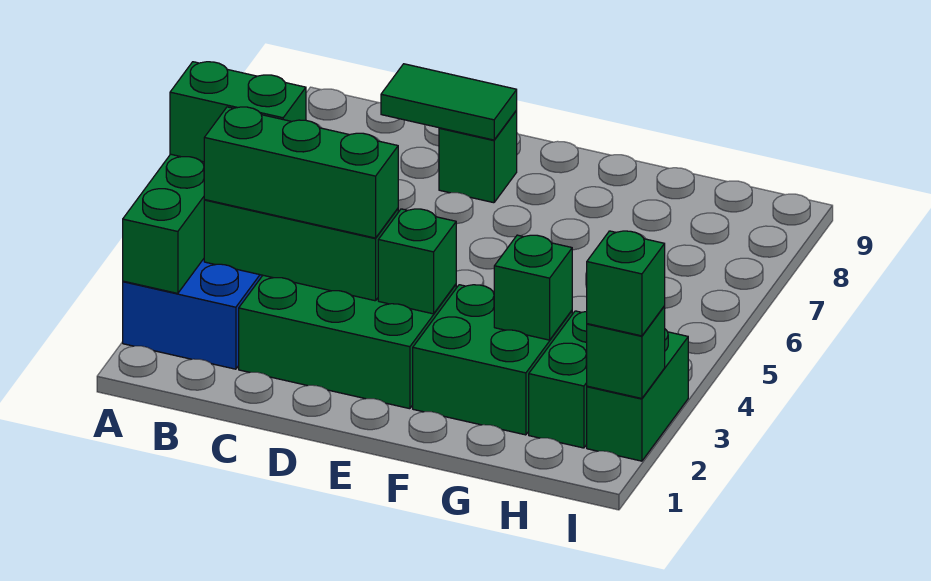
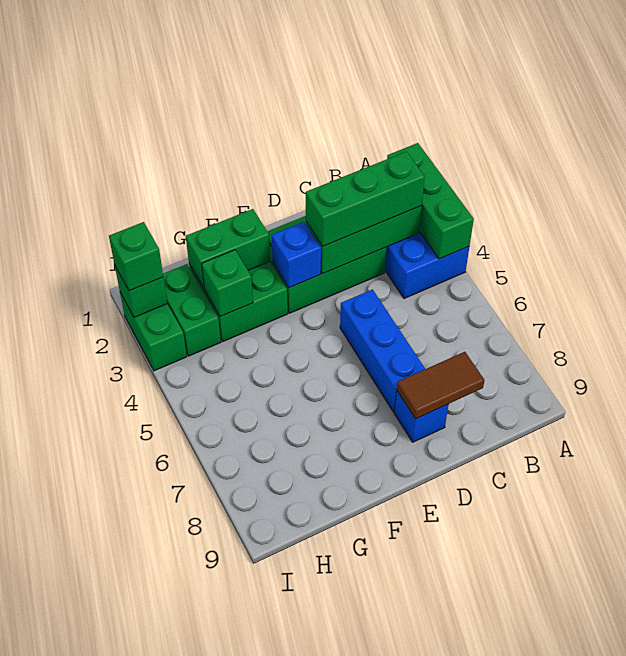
green brick A4:B4 level 3 -> green brick F2:G2 level 2
green tile C8:D8 level 2 -> brown tile C8:D8 level 2
none -> blue brick D5:D7 level 1
green brick D8 level 1 -> blue brick D8 level 1
green brick E3 level 2 -> blue brick E3 level 2

